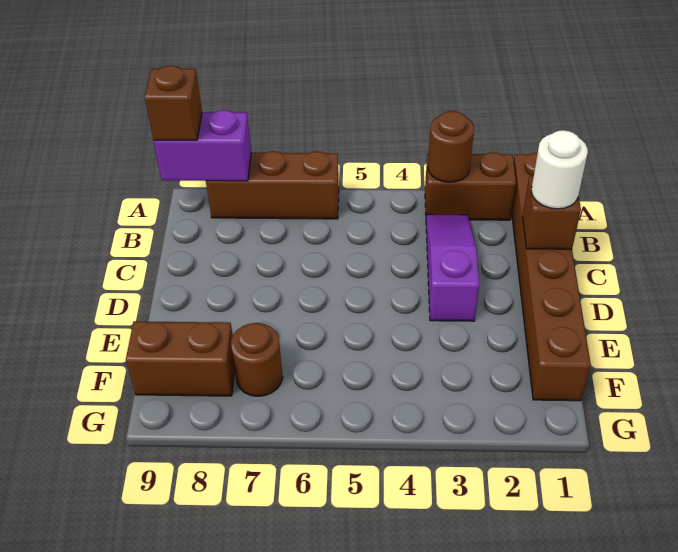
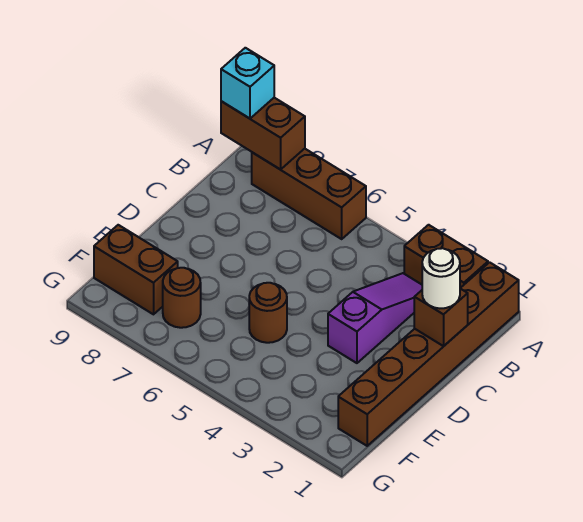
brown round brick A3 level 2 -> brown round brick E5 level 1
purple brick A8:A9 level 2 -> brown brick A8:A9 level 2
brown brick A9 level 3 -> cyan brick A9 level 3

